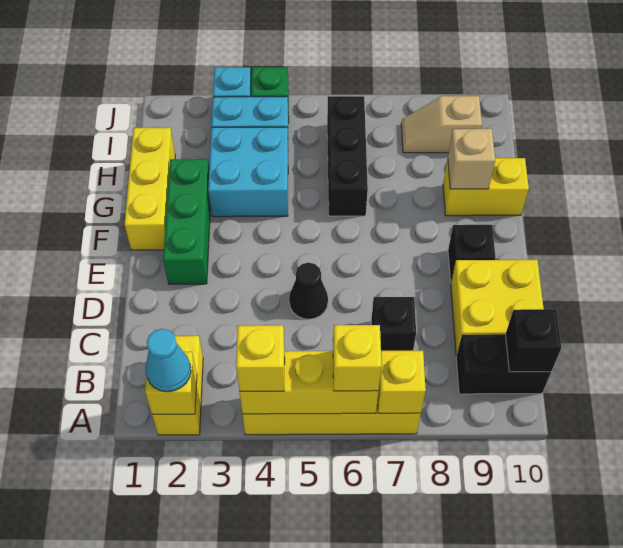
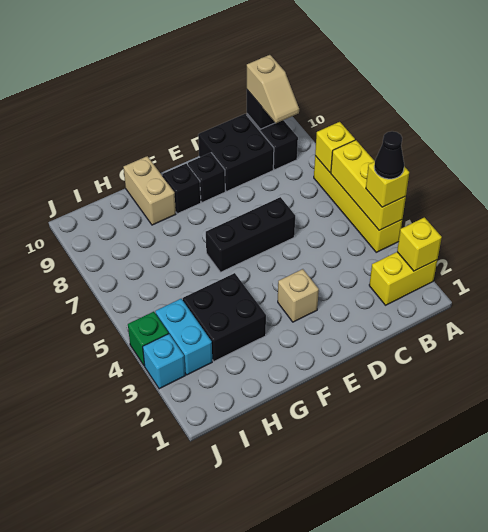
cyan cone A2 level 3 -> none
yellow brick A6 level 3 -> none
black brick C7 level 1 -> black brick F9 level 1
yellow brick C9:D10 level 1 -> black brick C9:D10 level 1
black cone D5 level 1 -> black cone A4 level 4
green brick E2:G2 level 1 -> none
yellow brick F1:H1 level 1 -> none
cyan brick G3:H4 level 1 -> black brick G3:H4 level 1
black brick G6:I6 level 1 -> black brick D6:F6 level 1
yellow brick G9:G10 level 1 -> tan brick G9:G10 level 1
tan brick G9 level 2 -> tan brick E3 level 1
tan slope I8:I9 level 1 top 9 -> tan slope B9:B10 level 3 top 10

